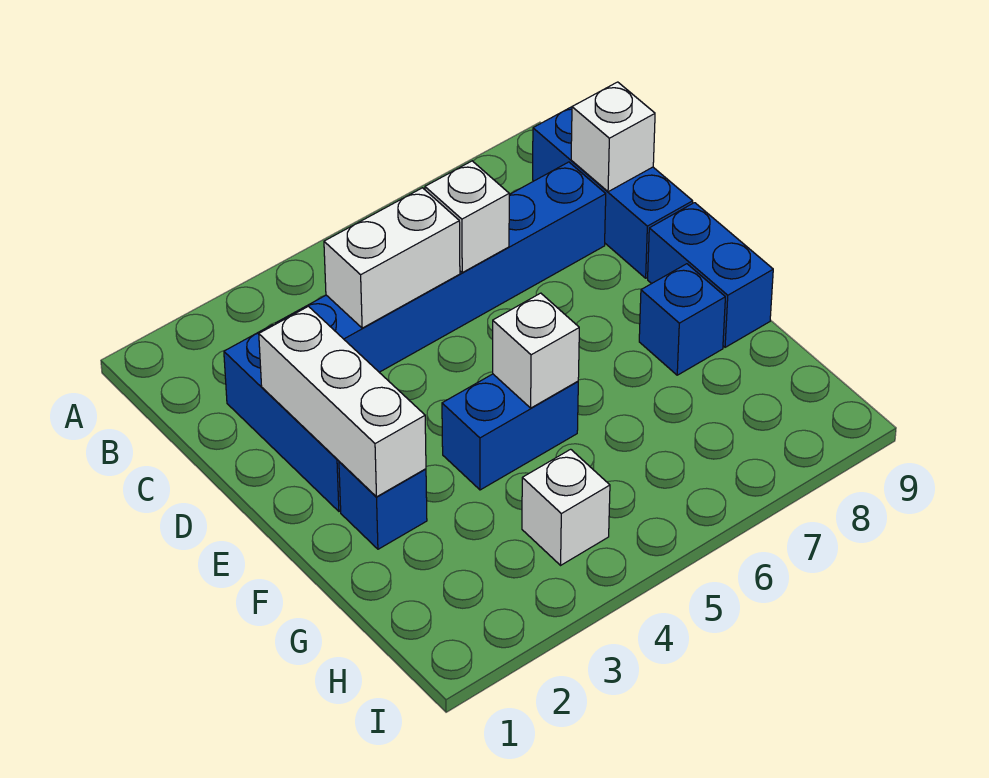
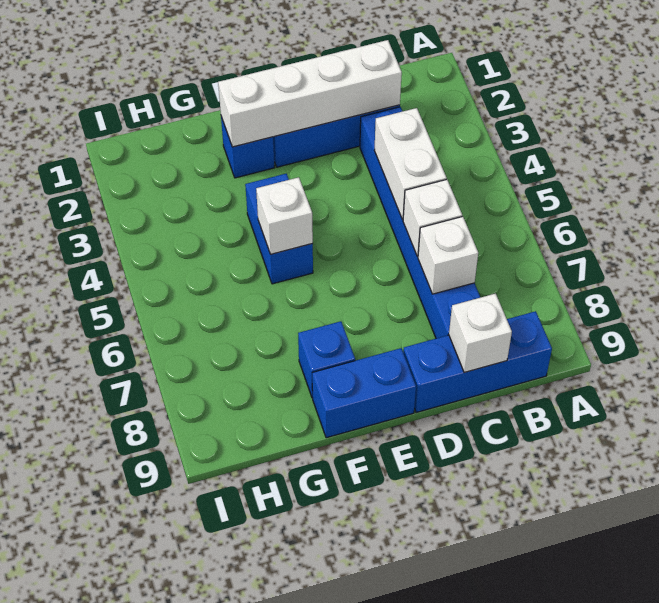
white brick D2:F2 level 2 -> white brick C2:F2 level 2
white brick H4 level 1 -> white brick C7 level 2

